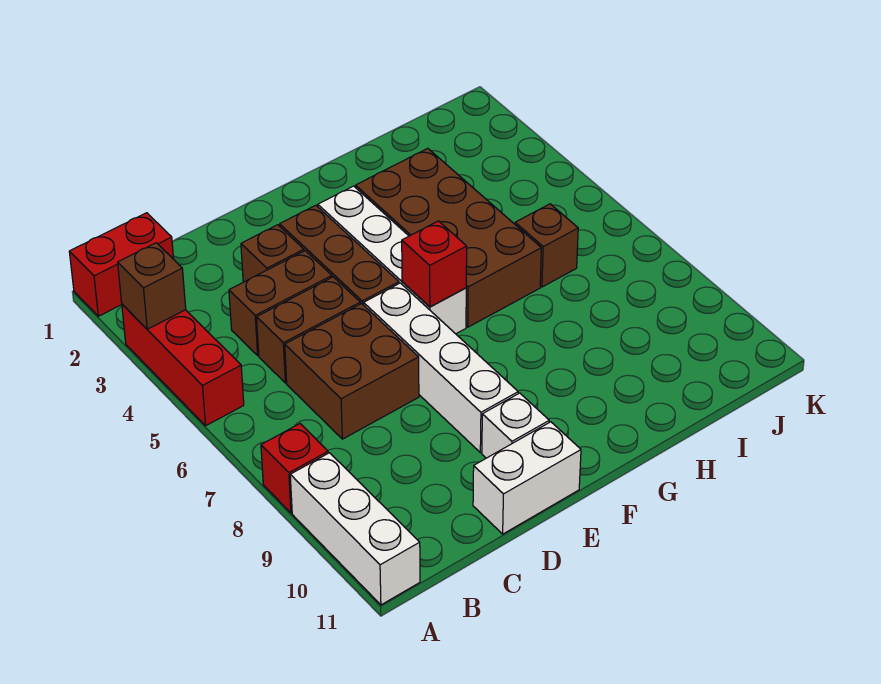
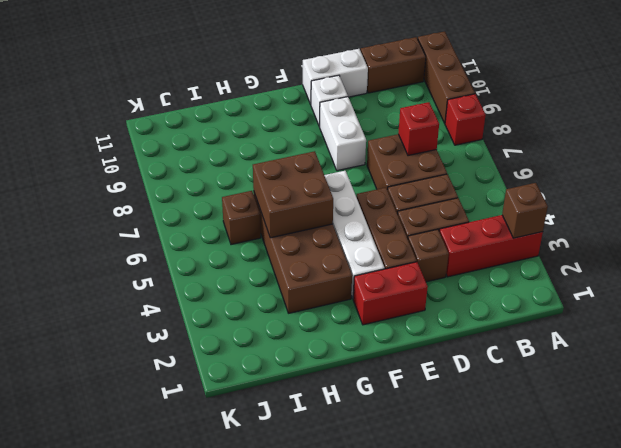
red brick A1:B1 level 1 -> red brick E2:F2 level 1
red brick A3:A5 level 1 -> red brick A3:C3 level 1
white brick A9:A11 level 1 -> brown brick A9:A11 level 1
none -> brown brick B11:C11 level 1
white brick E6:E9 level 1 -> white brick E8:E9 level 1
red brick F6 level 2 -> red brick C7 level 2
none -> brown brick G5:H6 level 2

